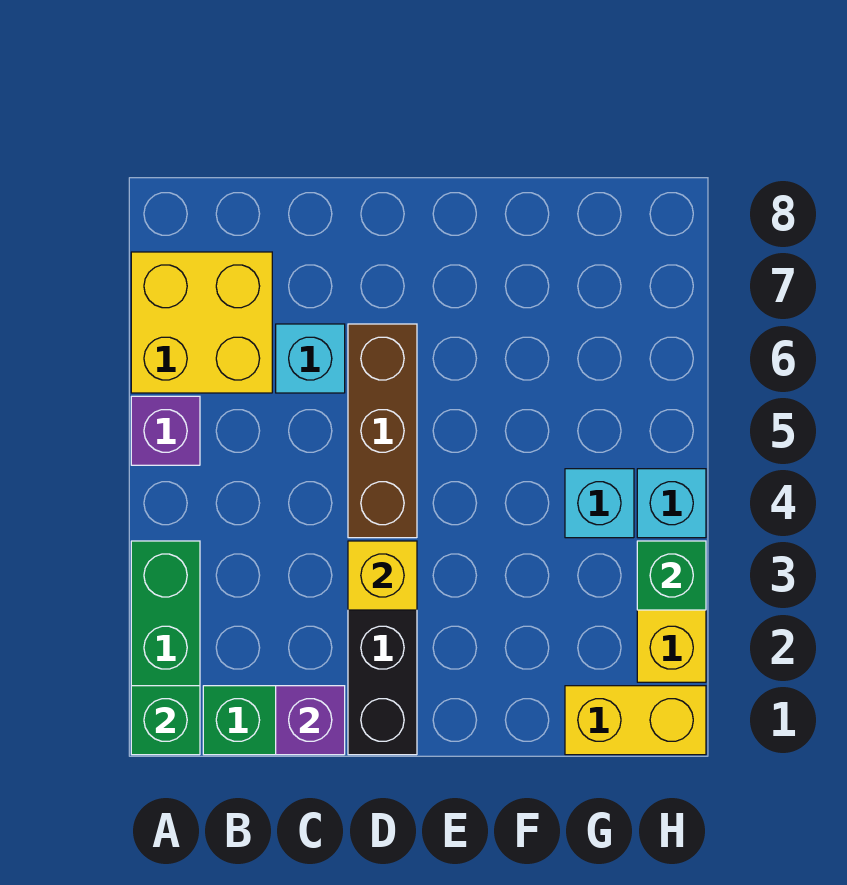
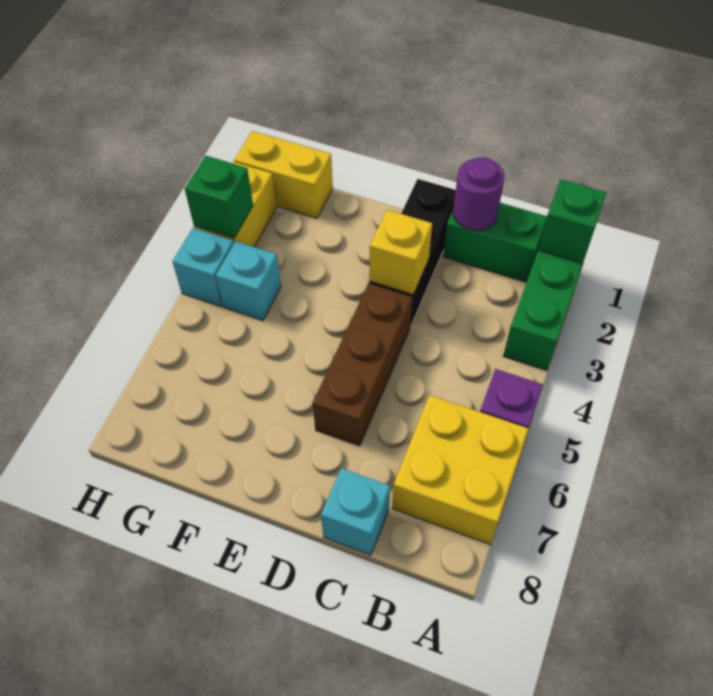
purple brick C1 level 2 -> purple round brick C1 level 2
cyan brick C6 level 1 -> cyan brick C8 level 1

